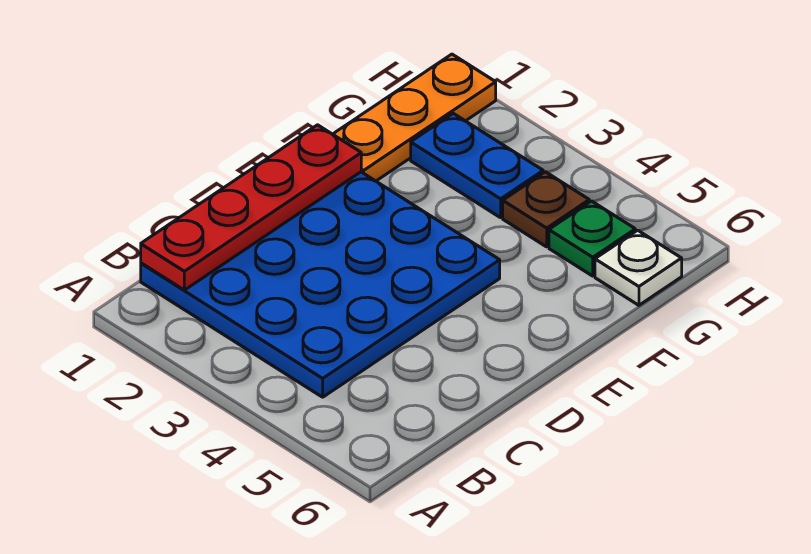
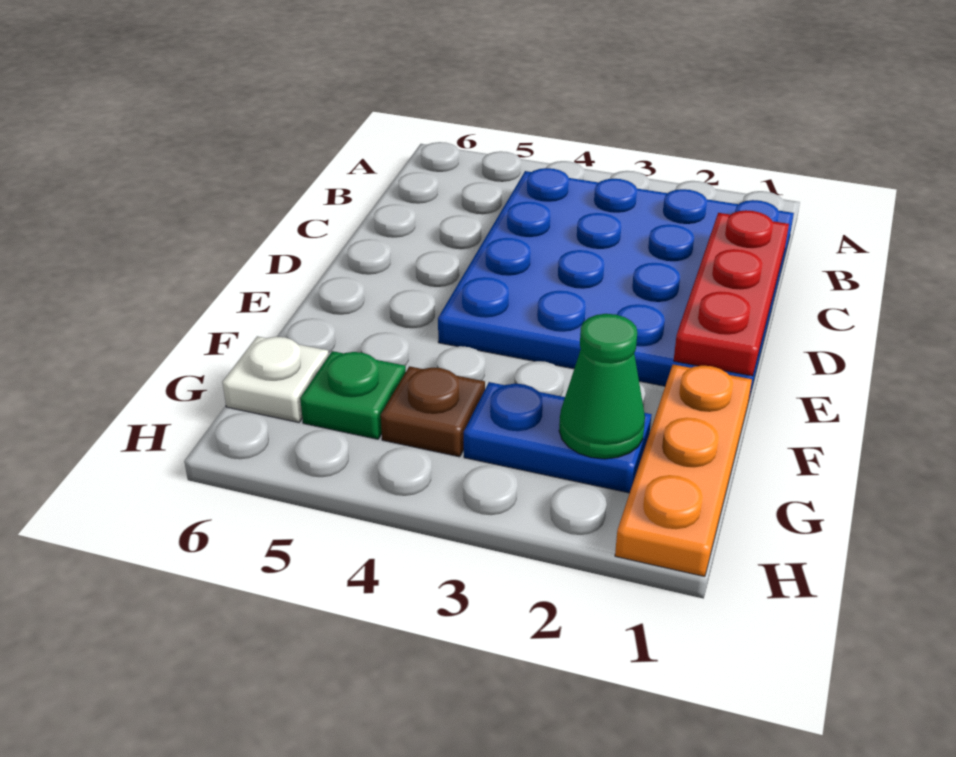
red plate B1:E1 level 2 -> red plate C1:E1 level 2
none -> green cone G2 level 2

